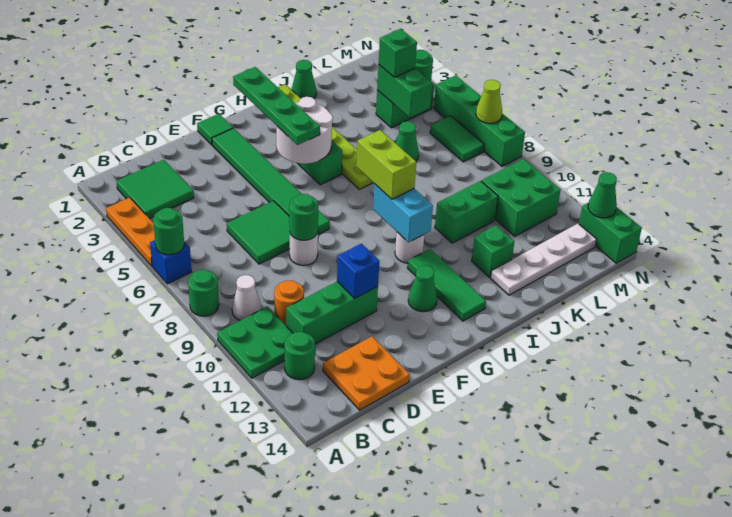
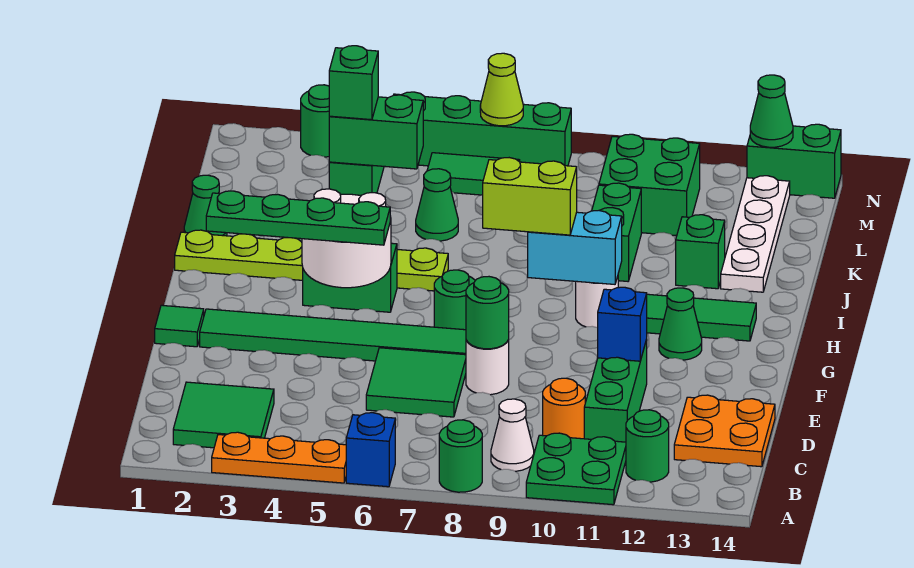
green round brick A6 level 2 -> green round brick G7 level 1

